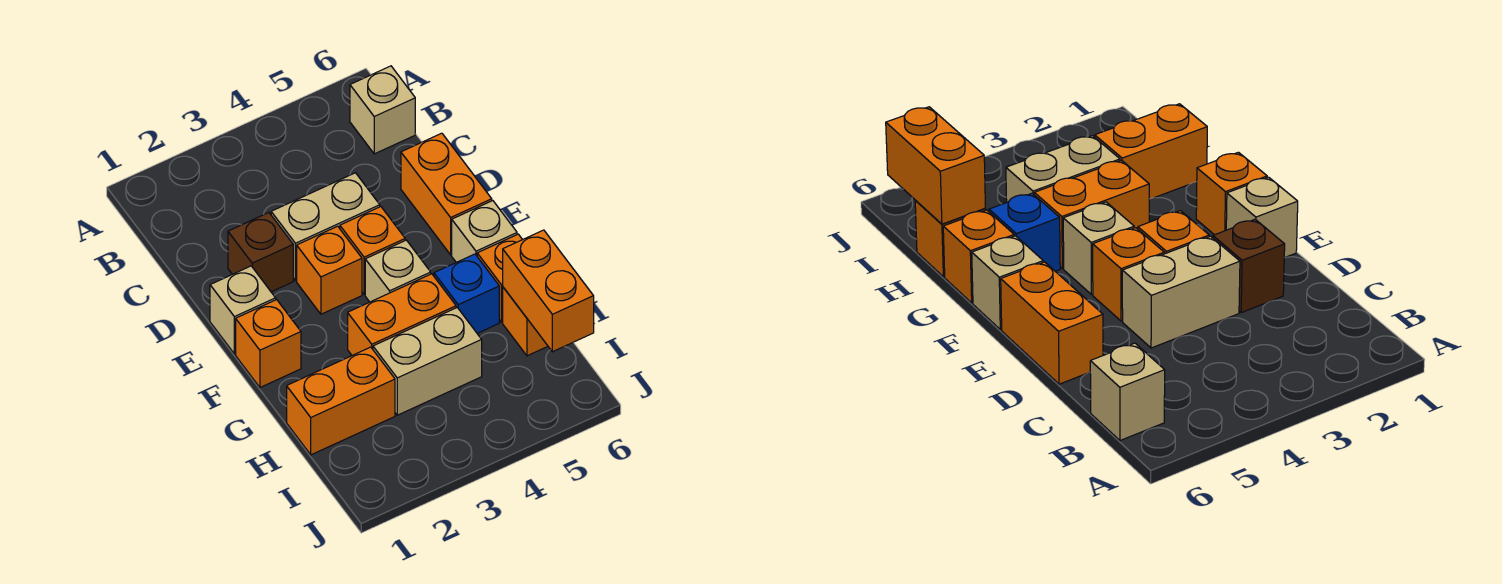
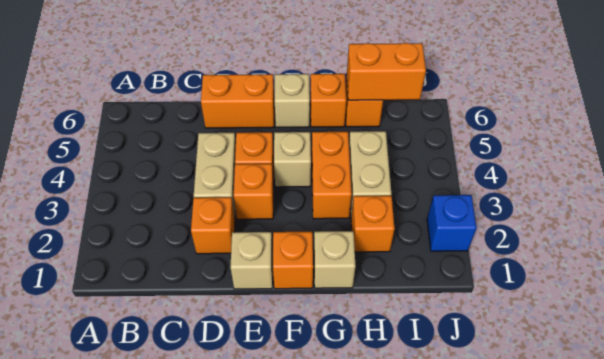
tan brick B6 level 1 -> tan brick G1 level 1
brown brick D2 level 1 -> orange brick D2 level 1
blue brick G5 level 1 -> blue brick J2 level 1
orange brick H1:H2 level 1 -> orange brick H2 level 1

